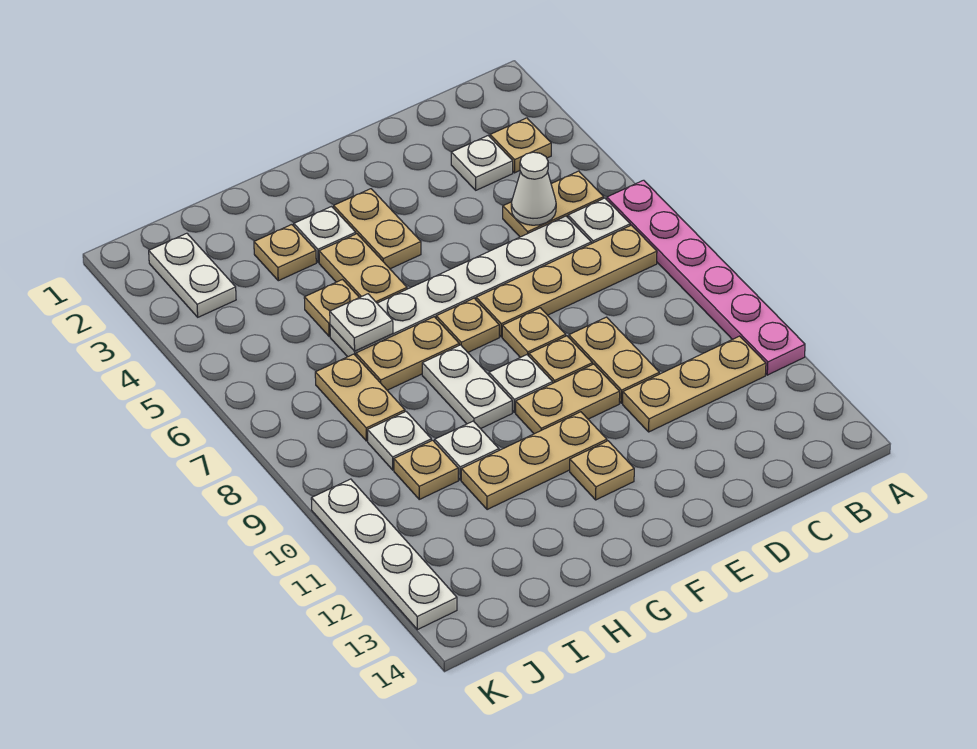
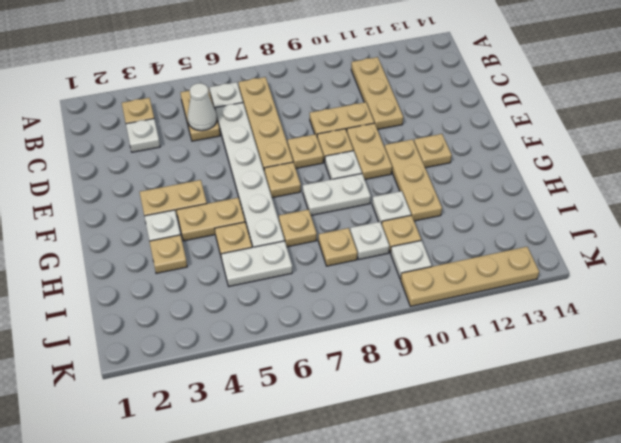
pink plate A6:A11 level 1 -> none
tan plate G7:H7 level 1 -> tan plate H7 level 1
white plate H6 level 2 -> white plate J10 level 1
tan plate I7:I8 level 1 -> tan plate I8 level 1
white plate J2:J3 level 1 -> white plate I5:I6 level 1
white plate K10:K13 level 1 -> tan plate K10:K13 level 1

